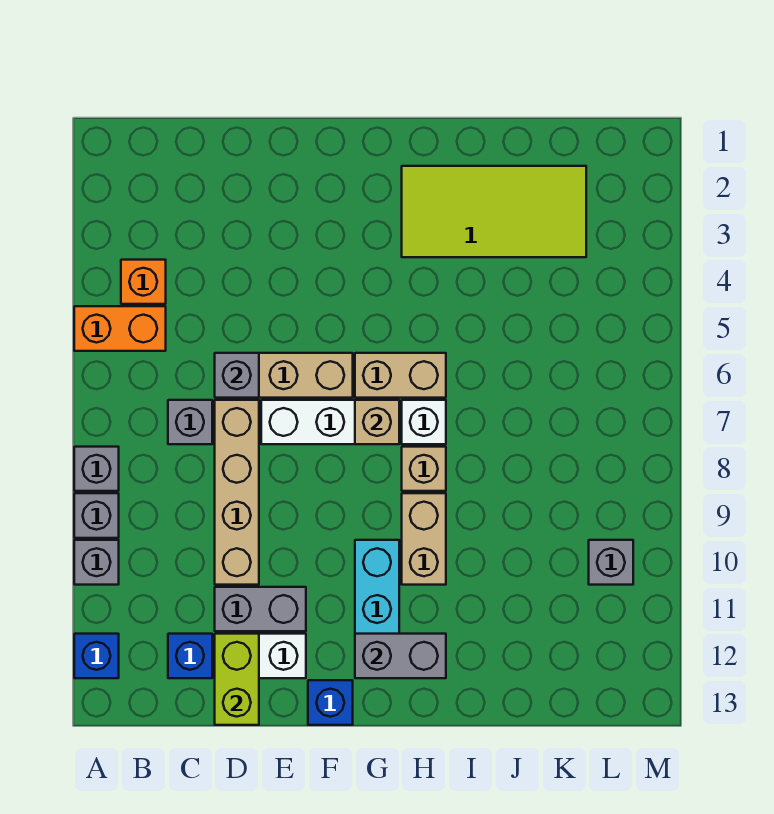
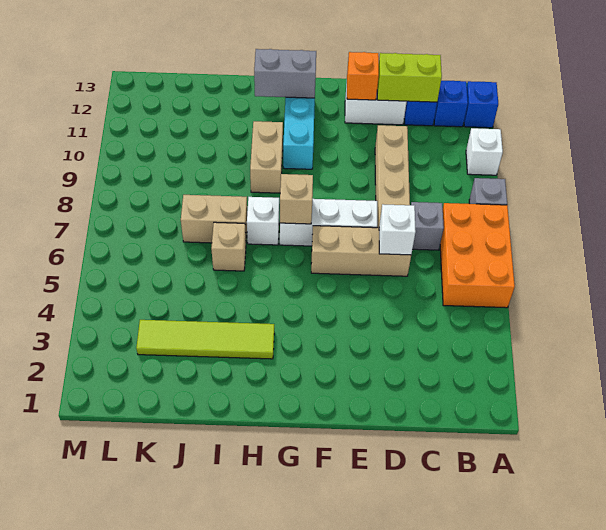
orange brick A5:B5 level 1 -> orange brick A5:B7 level 1
grey brick A9 level 1 -> none
grey brick A10 level 1 -> white brick A10 level 1
orange brick B4 level 1 -> orange brick E12 level 2
grey brick D6 level 2 -> white brick D6 level 2
grey brick D11:E11 level 1 -> none
lime brick D12:D13 level 2 -> lime brick C12:D12 level 2
blue brick F13 level 1 -> blue brick B12 level 1
tan brick G6:H6 level 1 -> tan brick I7:J7 level 1
lime tile H2:K3 level 1 -> lime tile H3:K3 level 1
tan brick H8 level 1 -> tan brick I6 level 1
grey brick L10 level 1 -> none

